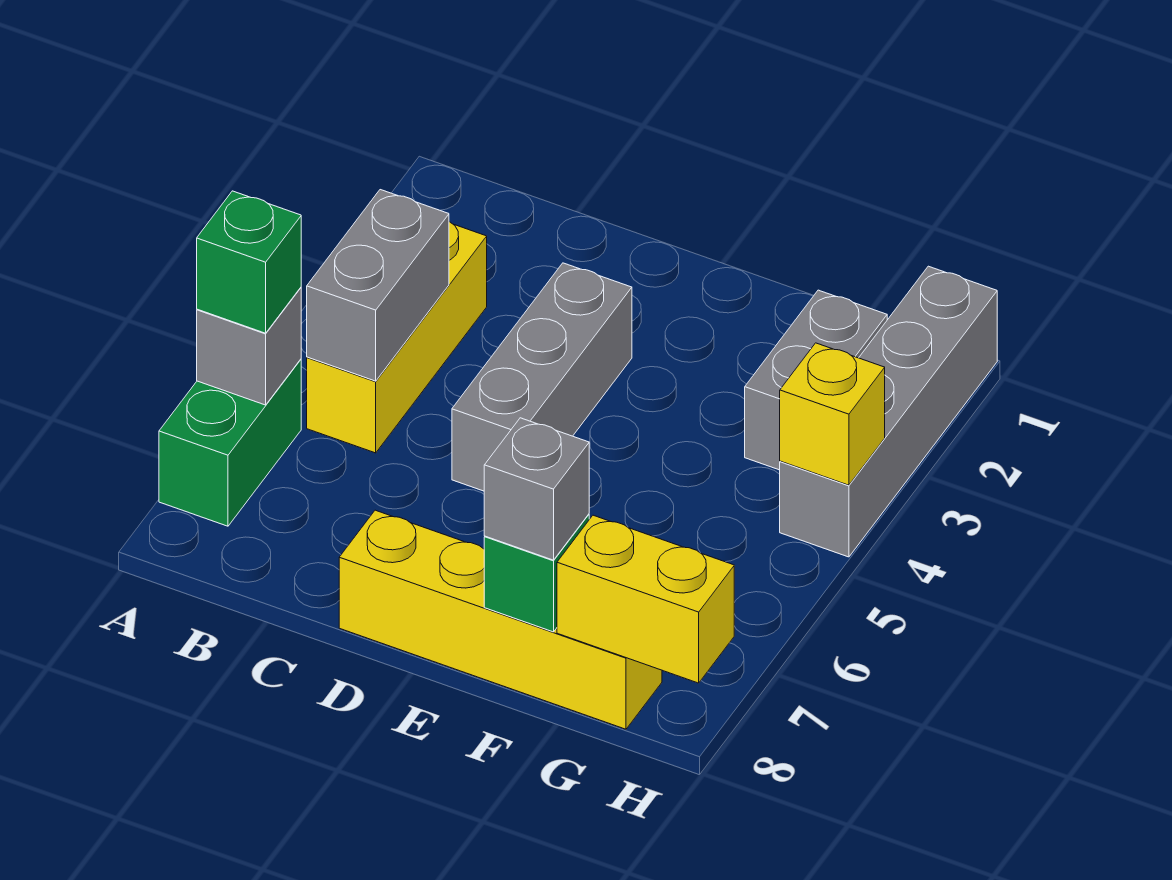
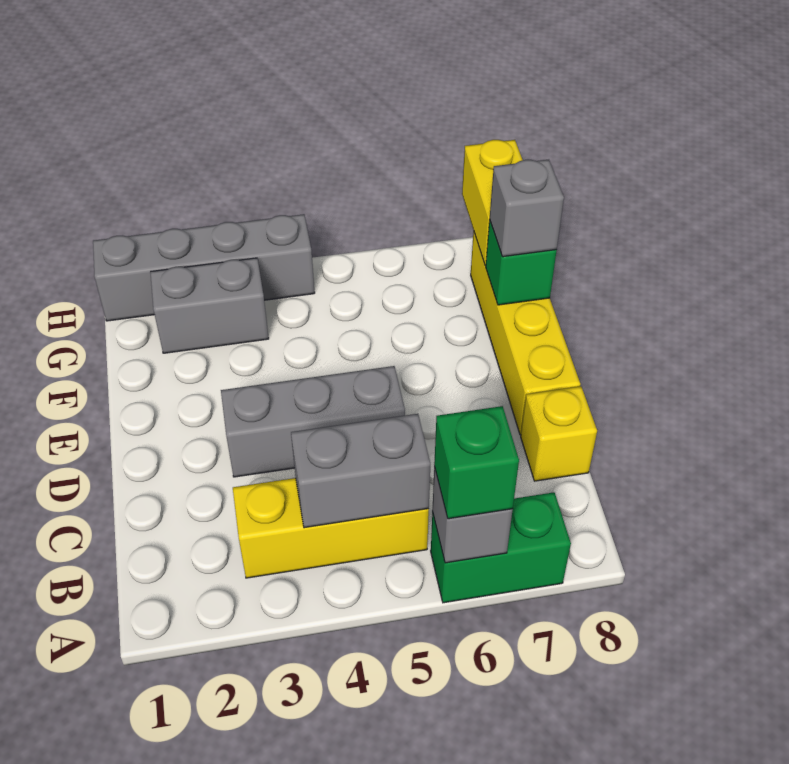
yellow brick H4 level 2 -> yellow brick C8 level 1

